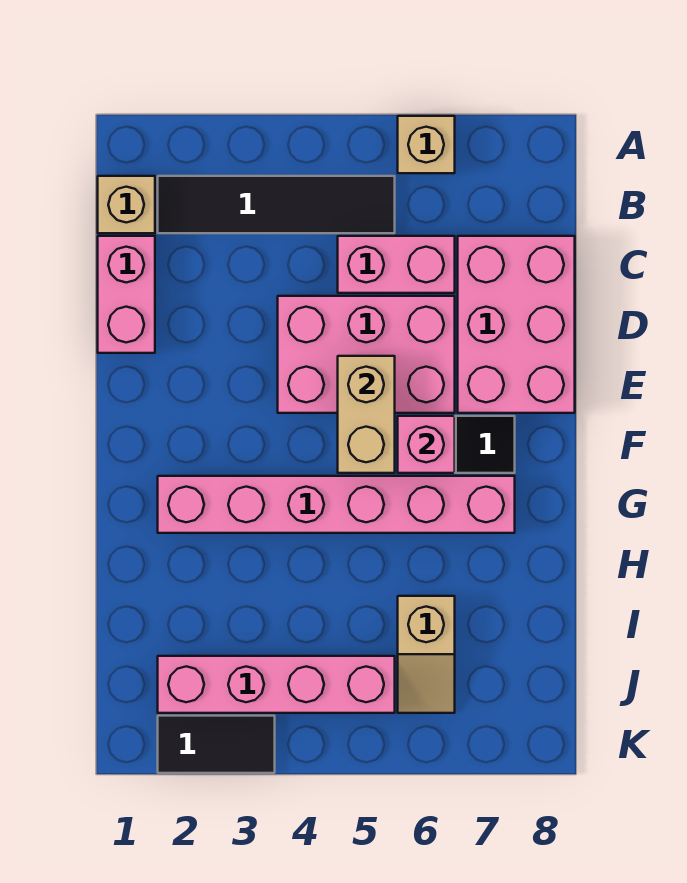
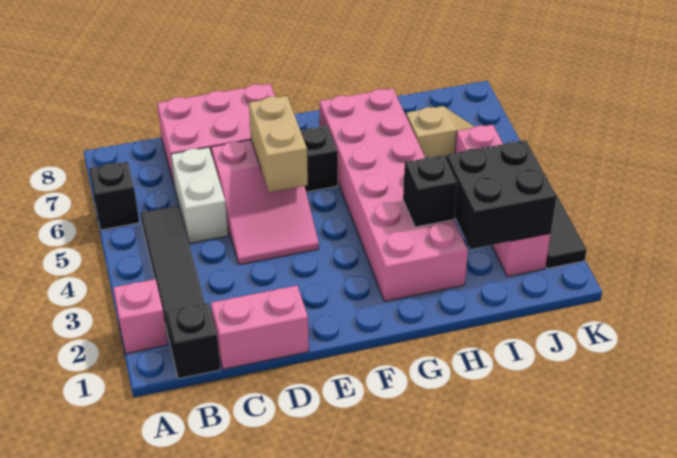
tan brick A6 level 1 -> black brick A6 level 1
tan brick B1 level 1 -> black brick B1 level 1
pink brick C5:C6 level 1 -> white brick C5:C6 level 1
pink brick D4:E6 level 1 -> pink slope D4:E6 level 1 top 6
tan brick E5:F5 level 2 -> tan brick E5:E6 level 2
pink brick F6 level 2 -> pink brick A2 level 1
pink brick G2:G7 level 1 -> pink brick G2:H7 level 1
none -> black brick H3 level 2
none -> black brick I2:J3 level 2

